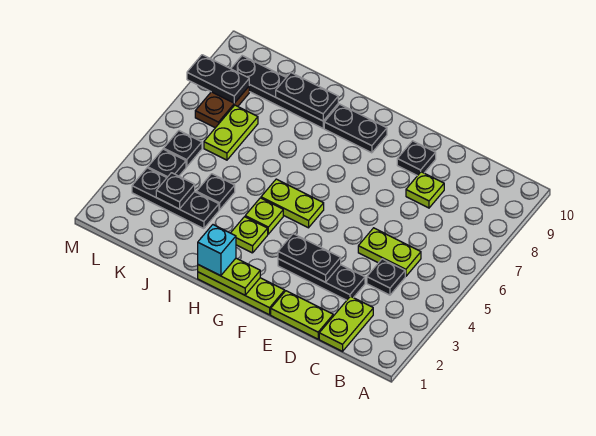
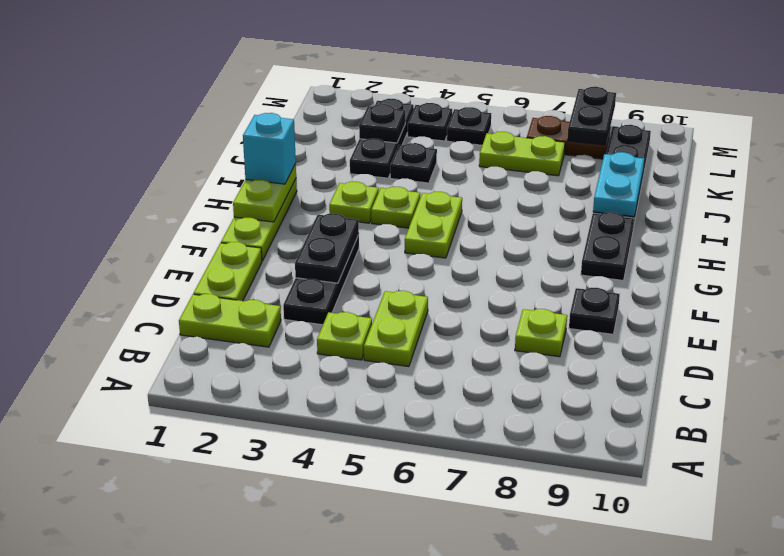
black plate C4 level 1 -> lime plate C4 level 1
black plate I9:J9 level 2 -> cyan plate I9:J9 level 2

